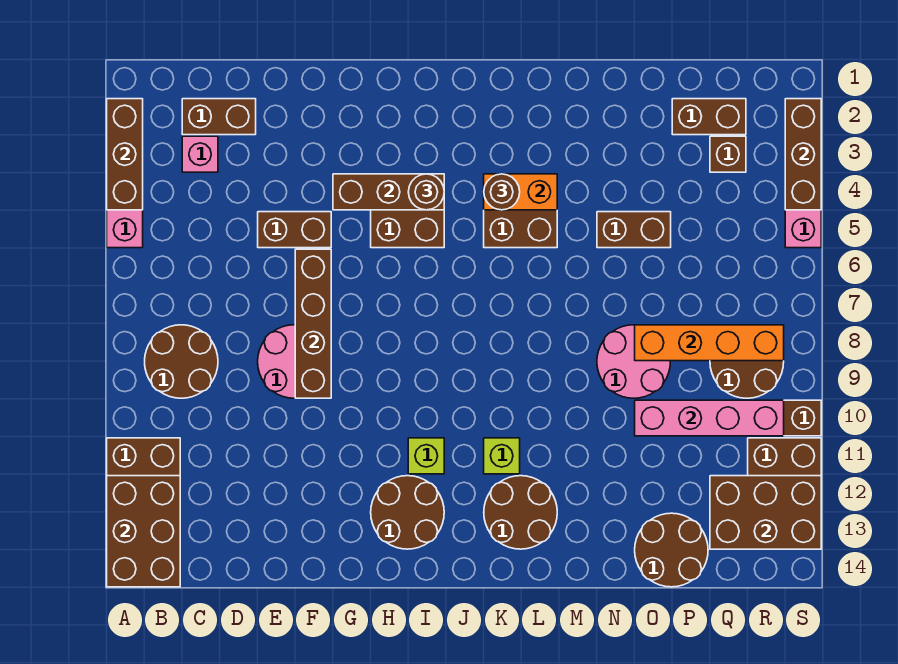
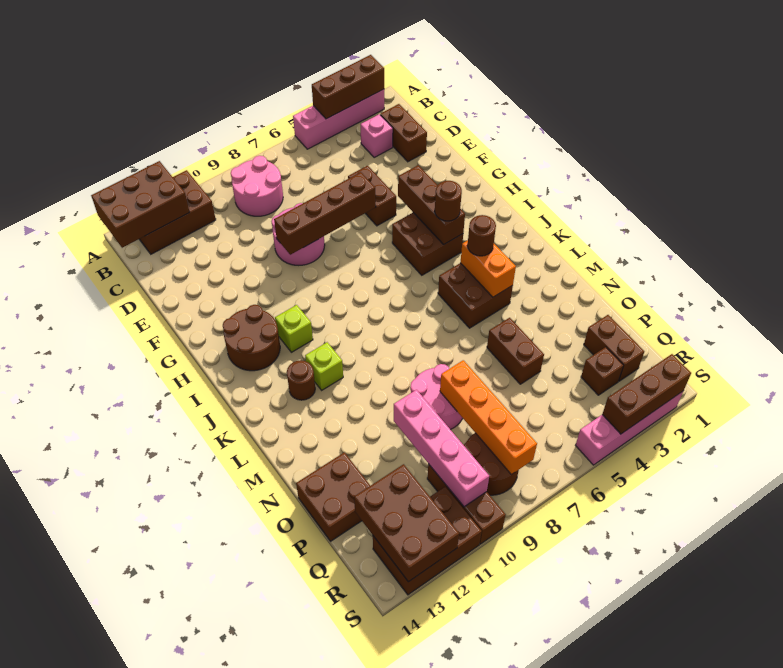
brown round brick B8:C9 level 1 -> pink round brick B8:C9 level 1
brown round brick K12:L13 level 1 -> brown round brick K12 level 1
brown round brick O13:P14 level 1 -> brown brick O13:P14 level 1

